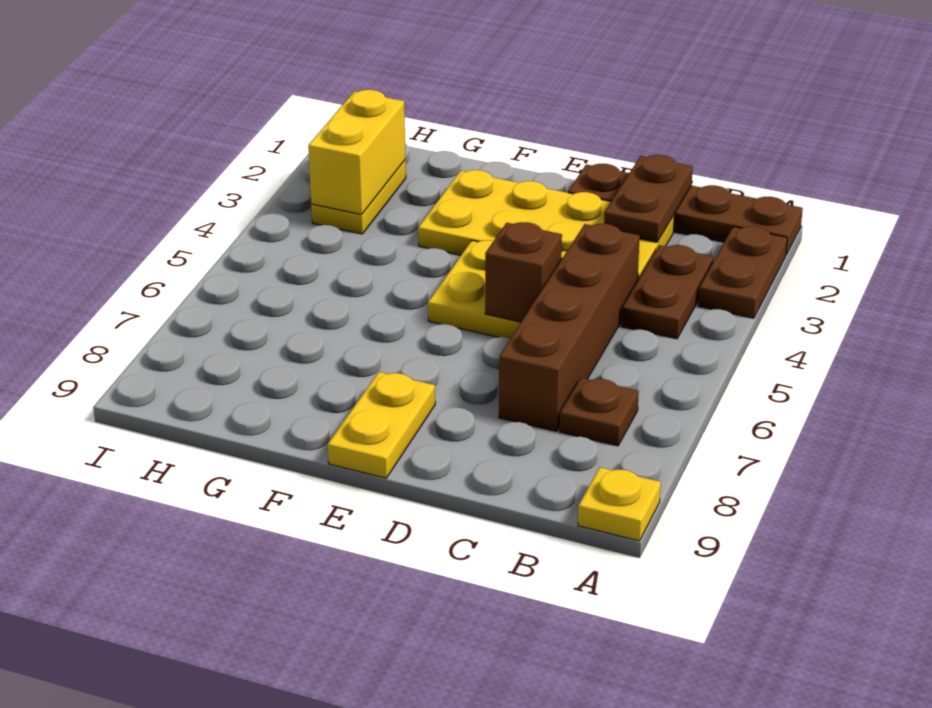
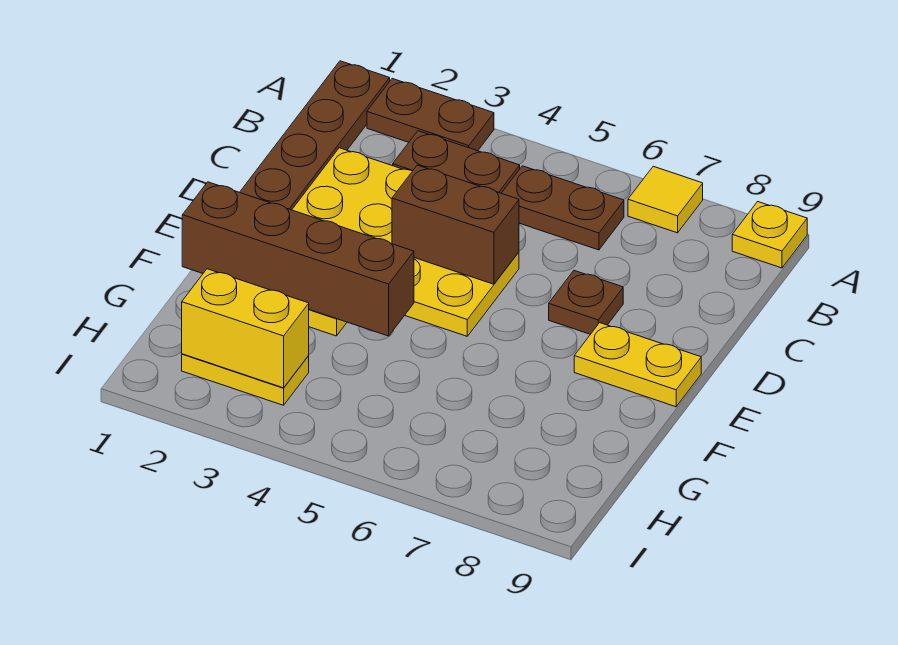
none -> yellow tile A7 level 1
brown plate B7 level 1 -> brown plate D7 level 1
brown plate C1:C2 level 2 -> brown plate B5:B6 level 1
brown brick C4:C7 level 1 -> brown brick F1:F4 level 2
brown brick D5 level 2 -> brown brick D4:D5 level 2

